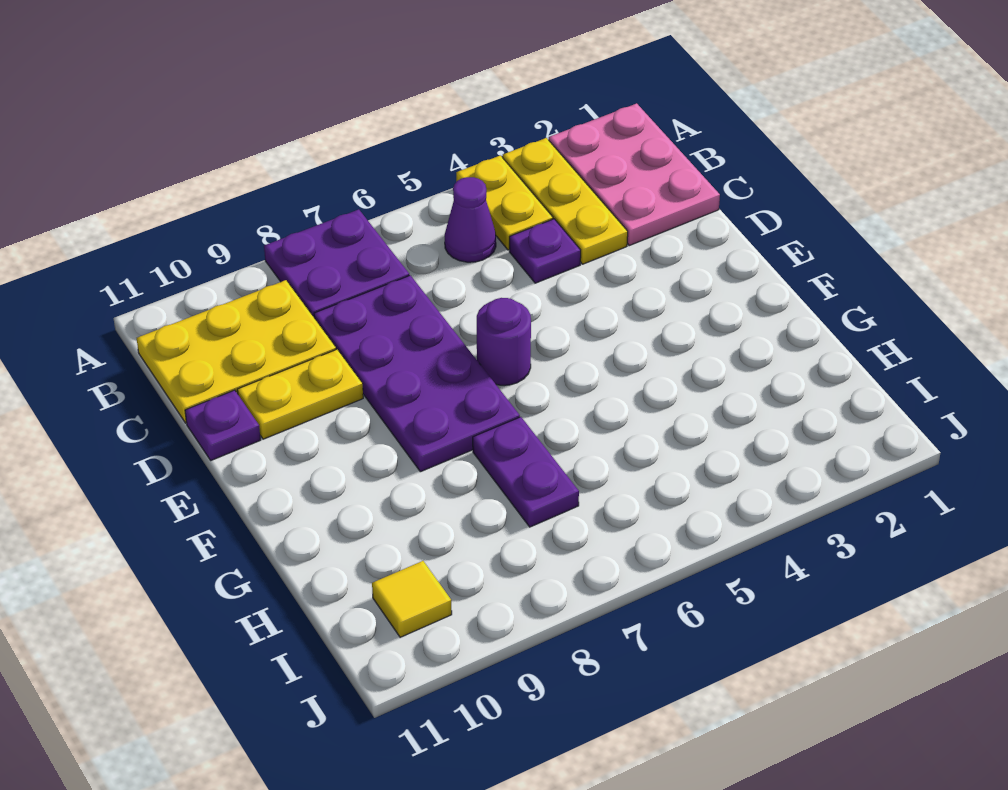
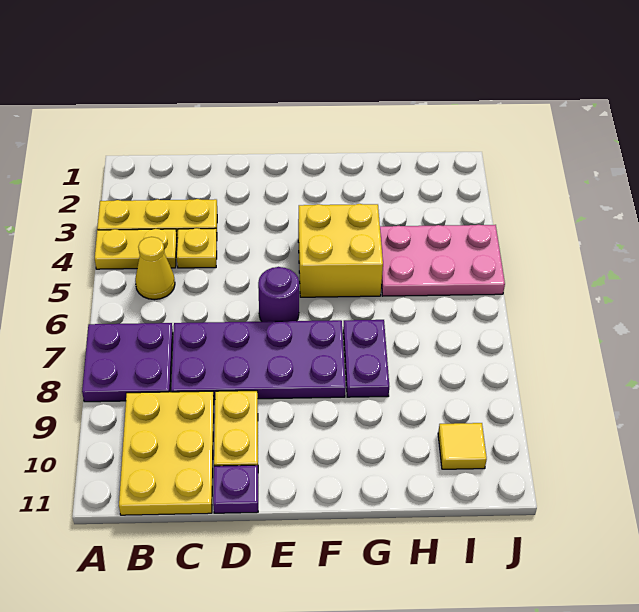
pink plate A1:C2 level 1 -> pink plate H4:J5 level 1
purple cone B5 level 1 -> yellow cone B5 level 1
purple plate C4 level 1 -> yellow plate C4 level 1
none -> yellow brick F4:G5 level 1
purple plate G7:H7 level 1 -> purple plate G7:G8 level 1

